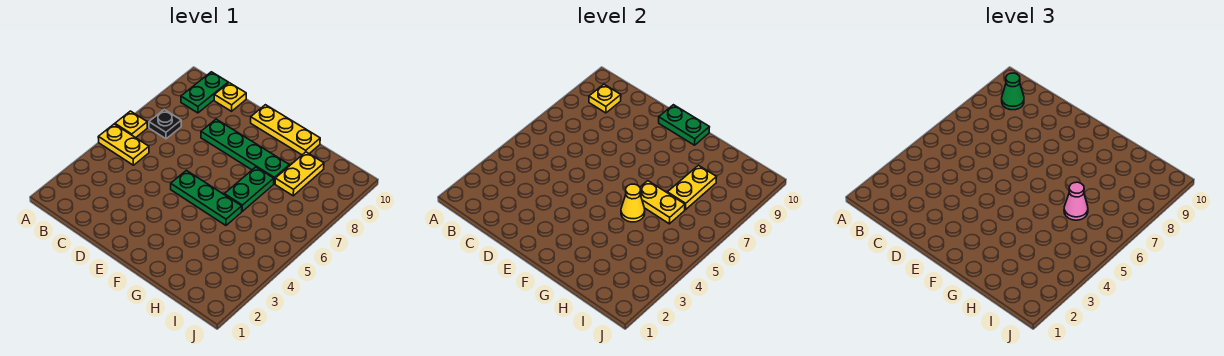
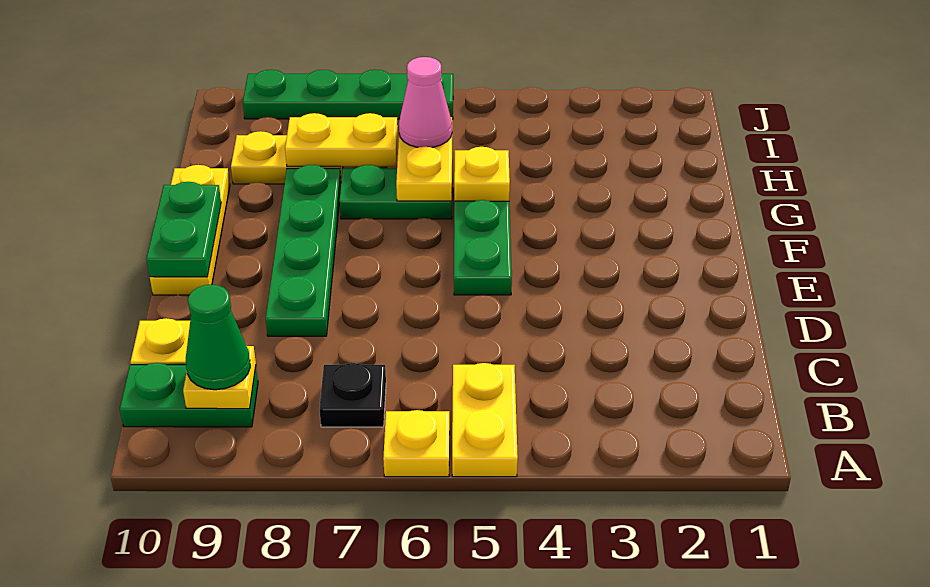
yellow cone G5 level 2 -> yellow plate G5 level 2
none -> green plate J6:J9 level 1

